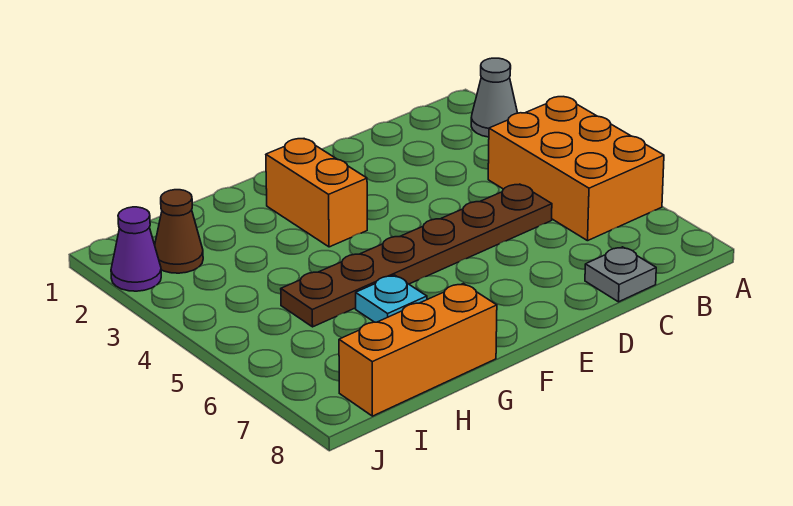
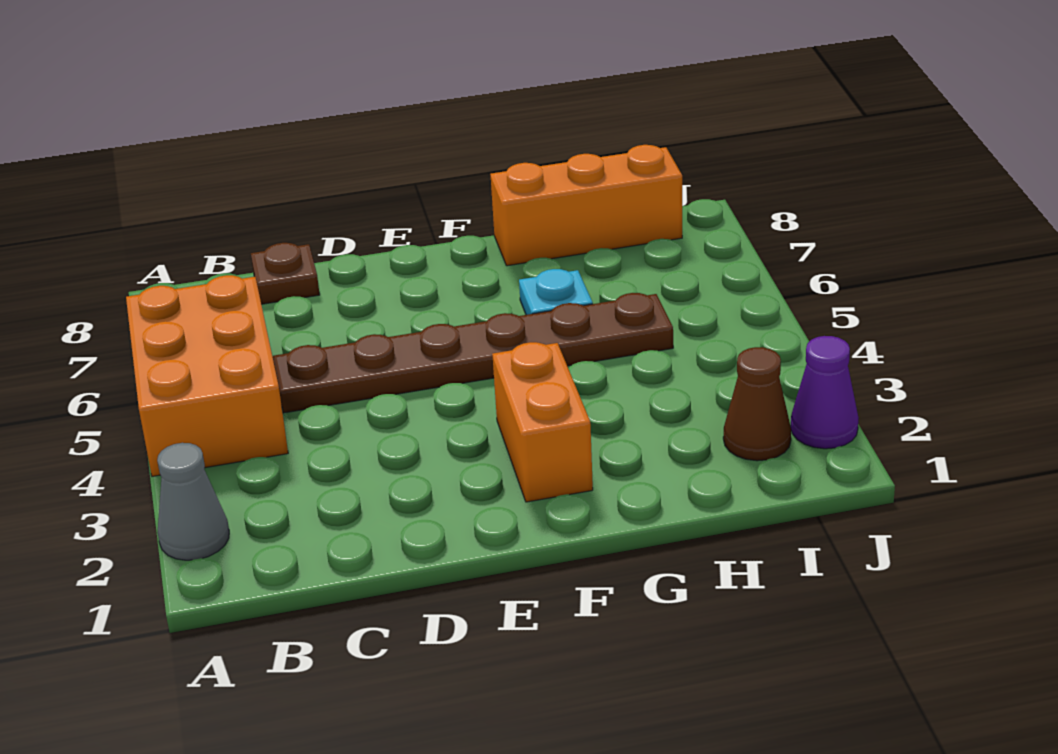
grey plate C8 level 1 -> brown plate C8 level 1

